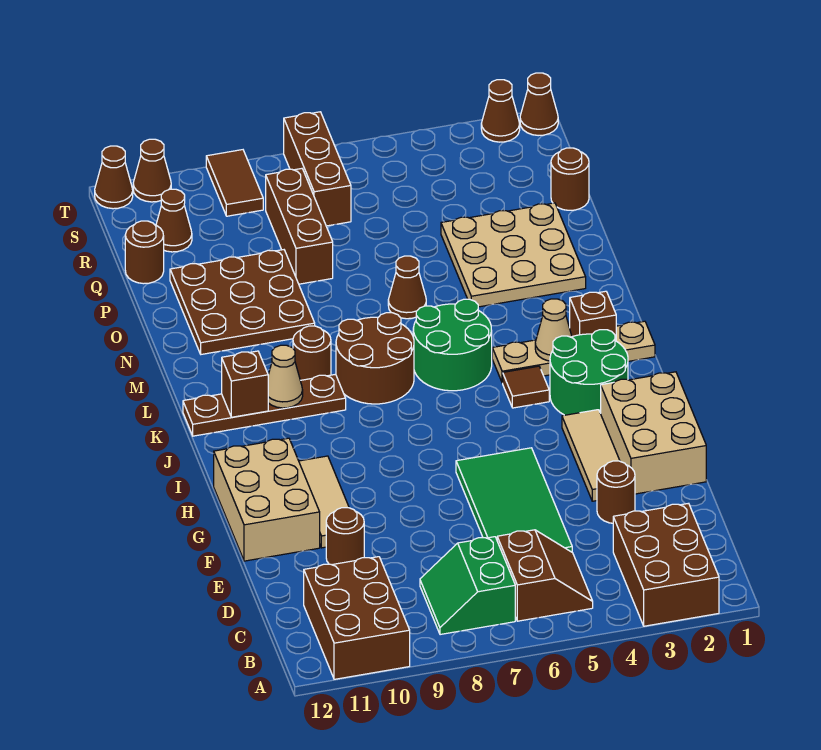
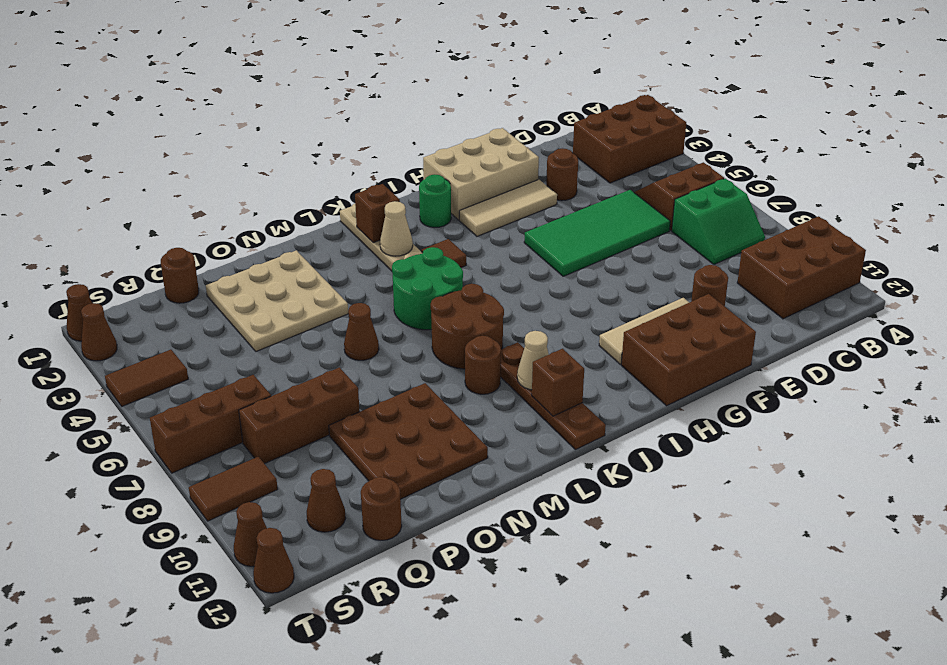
tan brick F11:H12 level 1 -> brown brick F11:H12 level 1
green round brick I2:J3 level 1 -> green round brick I2 level 1
none -> brown tile S4:T4 level 1

